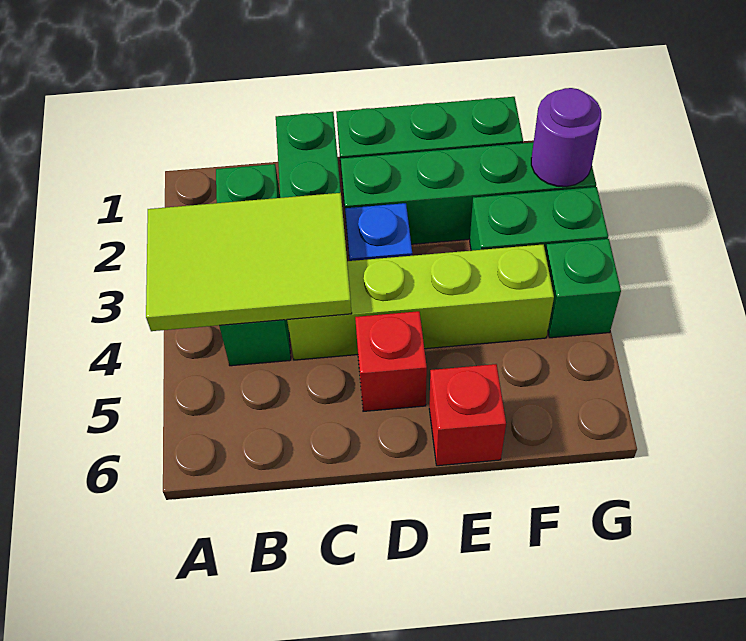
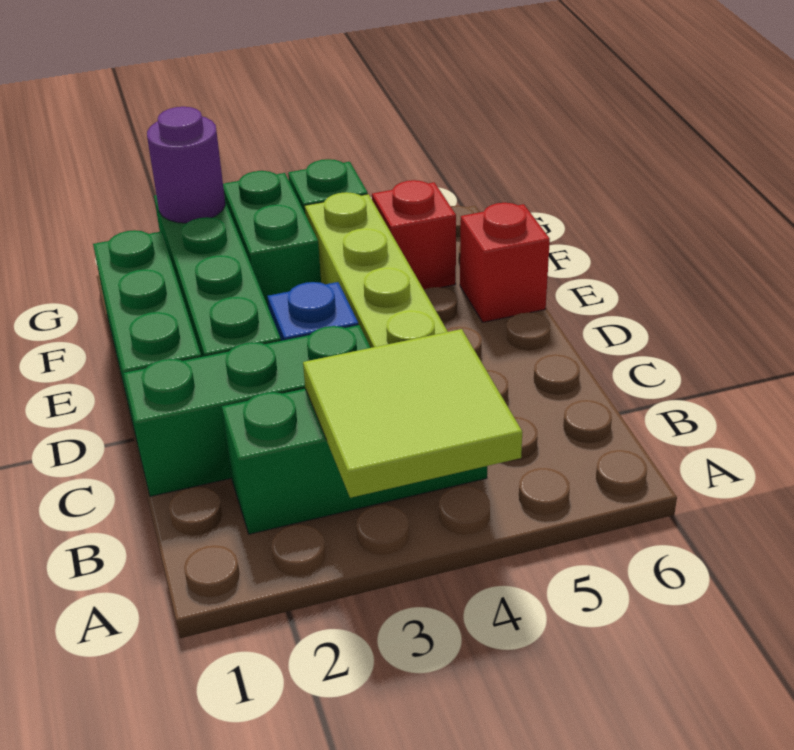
lime tile A3:C4 level 2 -> lime tile A3:B4 level 2
red brick D5 level 1 -> red brick F5 level 1

